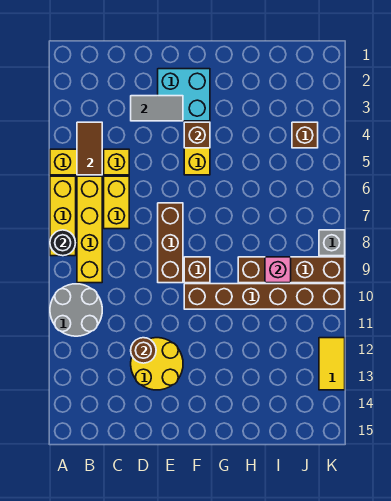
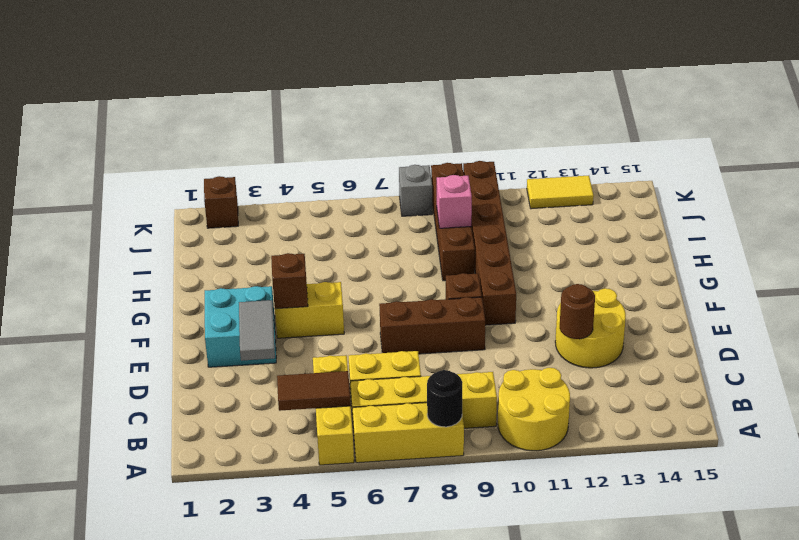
grey round brick A10:B11 level 1 -> yellow round brick A10:B11 level 1
brown brick J4 level 1 -> brown brick K2 level 1

